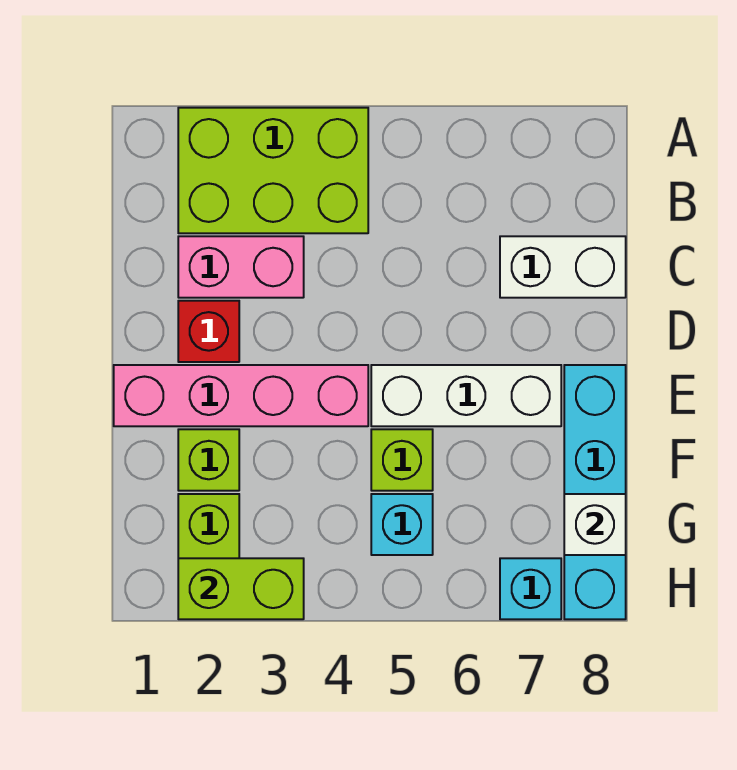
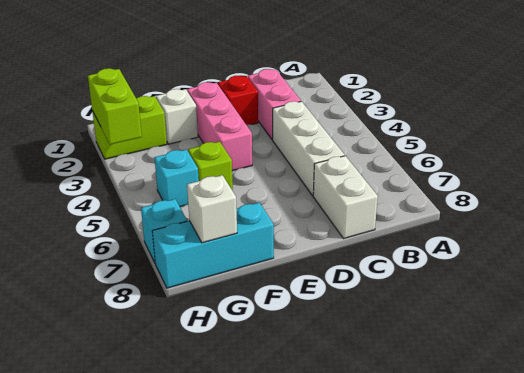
lime brick A2:B4 level 1 -> none
pink brick E1:E4 level 1 -> pink brick E2:E4 level 1
white brick E5:E7 level 1 -> white brick C4:C6 level 1
cyan brick E8:H8 level 1 -> cyan brick F8:H8 level 1
lime brick F2 level 1 -> white brick F2 level 1

